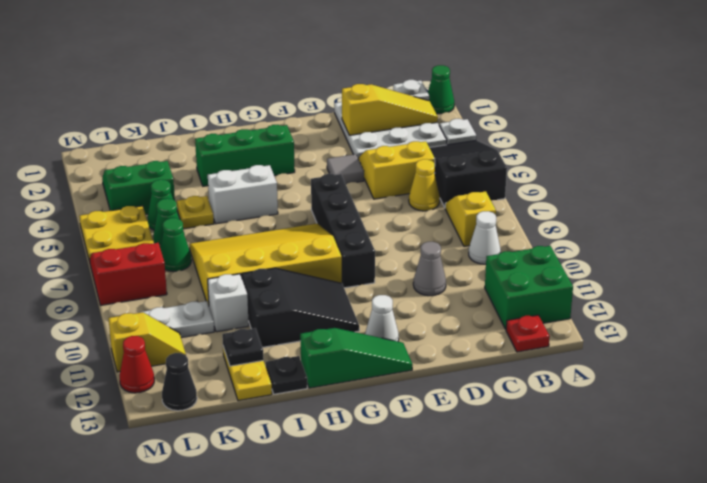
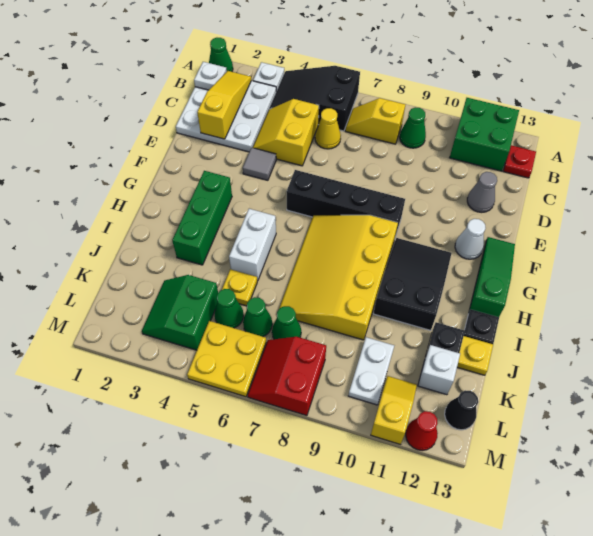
white cone B9 level 1 -> green cone B9 level 1
grey cone D10 level 1 -> grey cone D12 level 1
white brick J10 level 1 -> white brick K12 level 1

